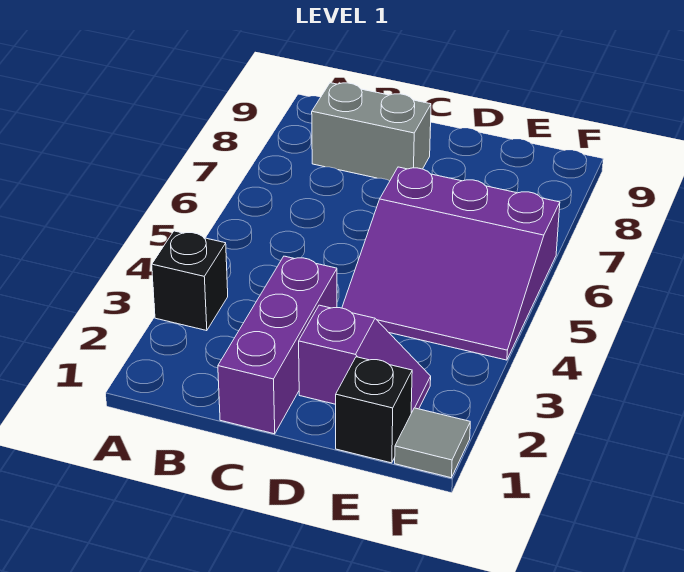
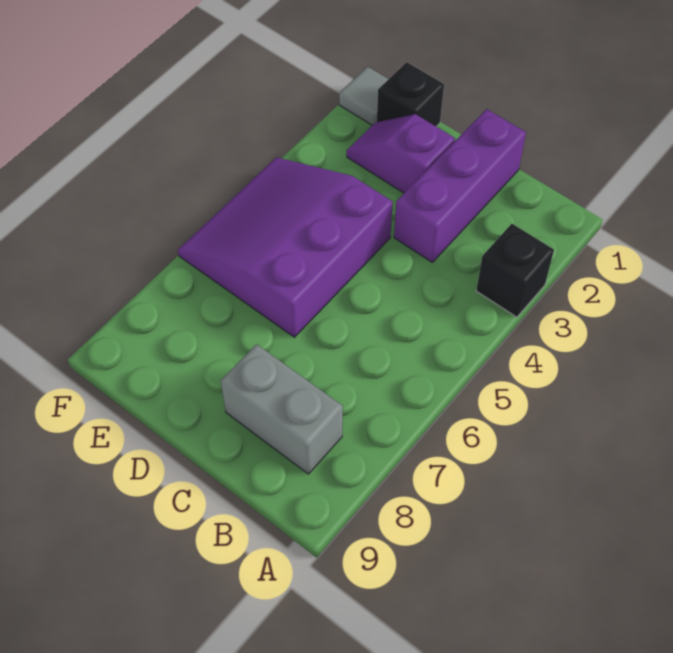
purple slope D4:F6 level 1 top 6 -> purple slope D4:F6 level 1 top D

